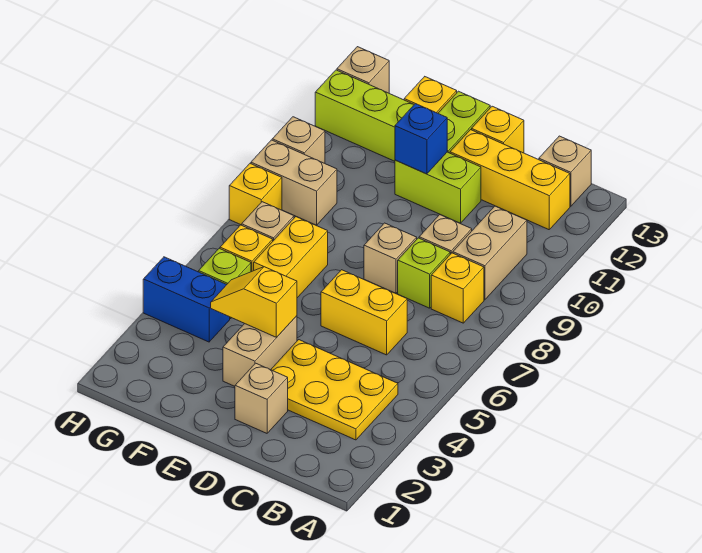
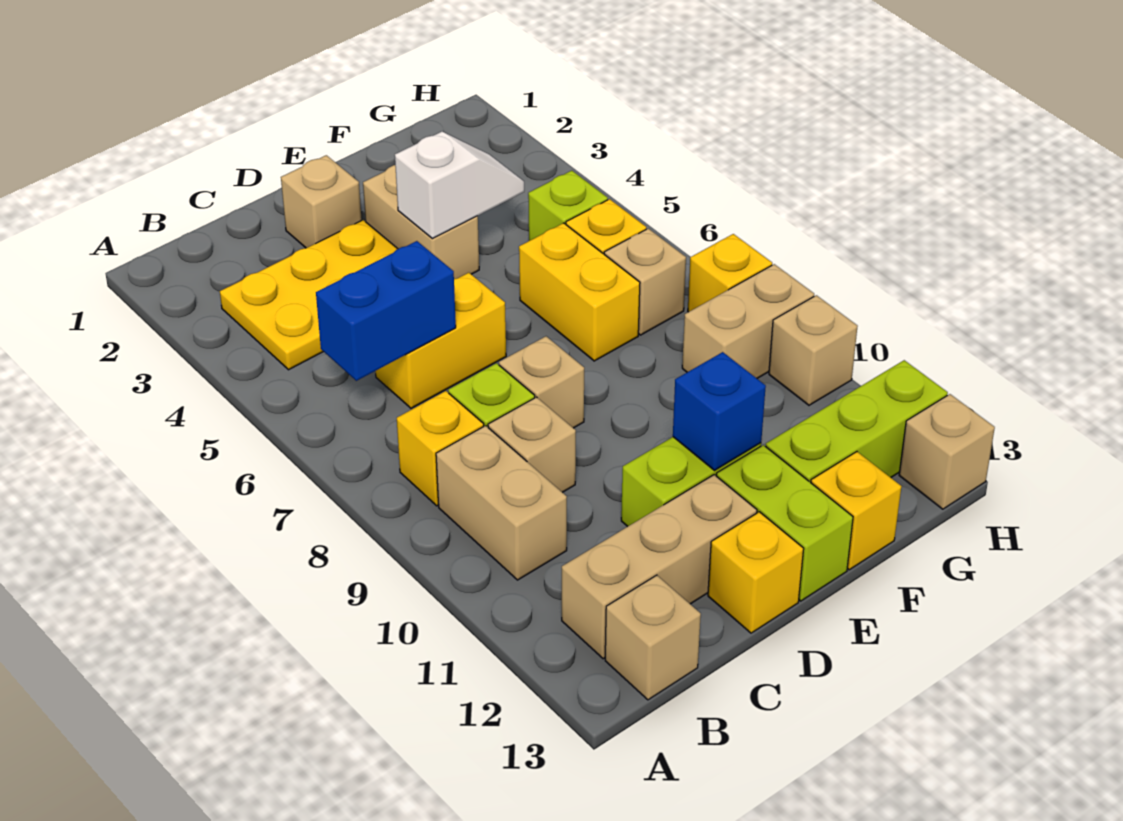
yellow brick B12:D12 level 1 -> tan brick B12:D12 level 1
yellow slope E4:F4 level 2 top E -> white slope E4:F4 level 2 top E
blue brick G4:H4 level 1 -> blue brick B6:C6 level 2

